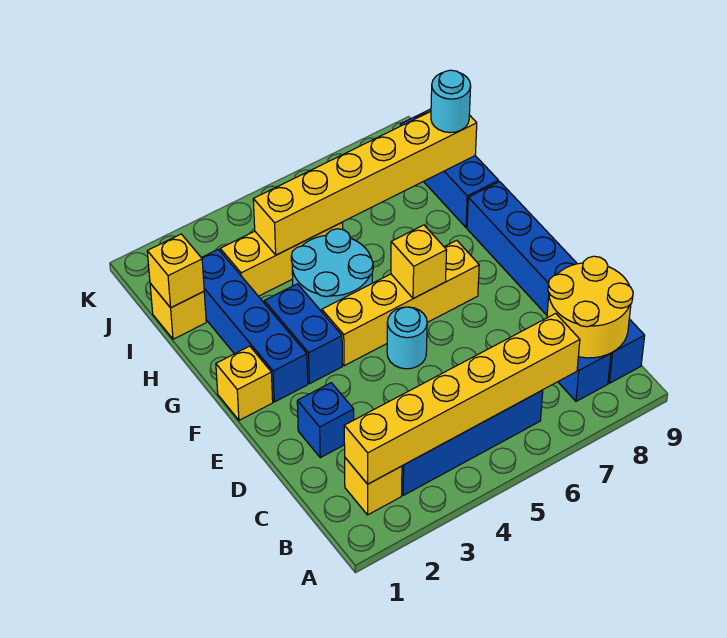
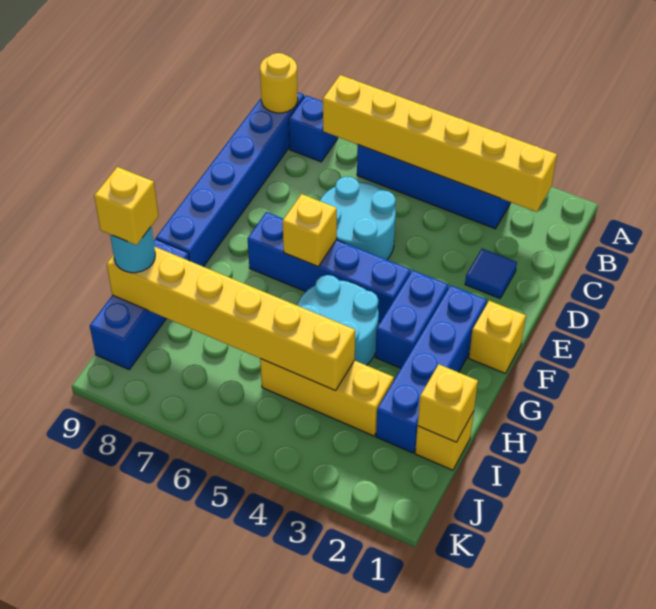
yellow brick B2 level 1 -> yellow brick I9 level 4
yellow round brick B8:C9 level 2 -> yellow round brick B9 level 2
blue brick D2 level 1 -> blue tile D2 level 1
cyan round brick E5 level 1 -> cyan round brick D5:E6 level 1
yellow brick F4:F7 level 1 -> blue brick F4:F7 level 1

